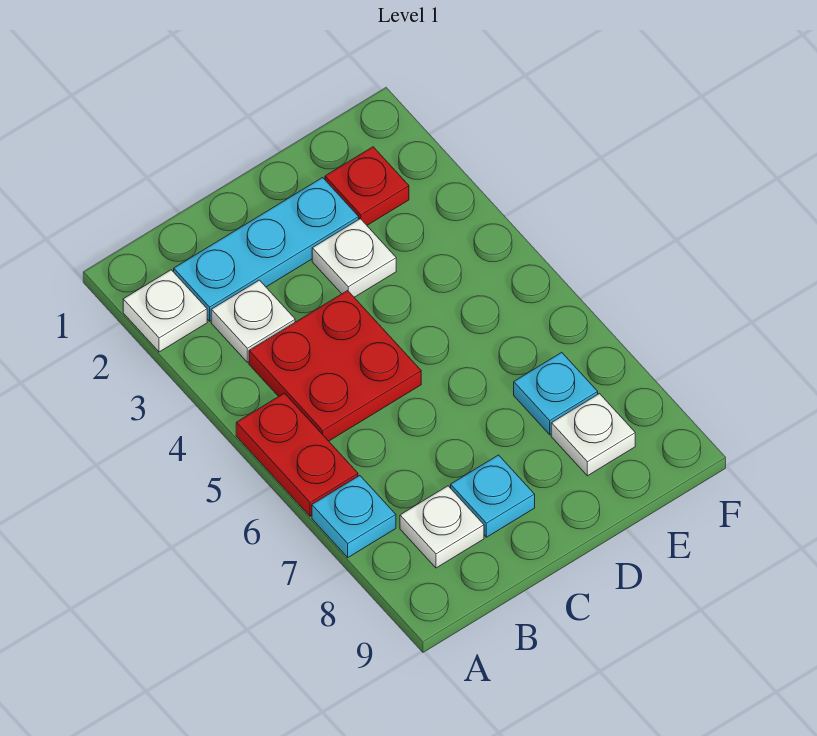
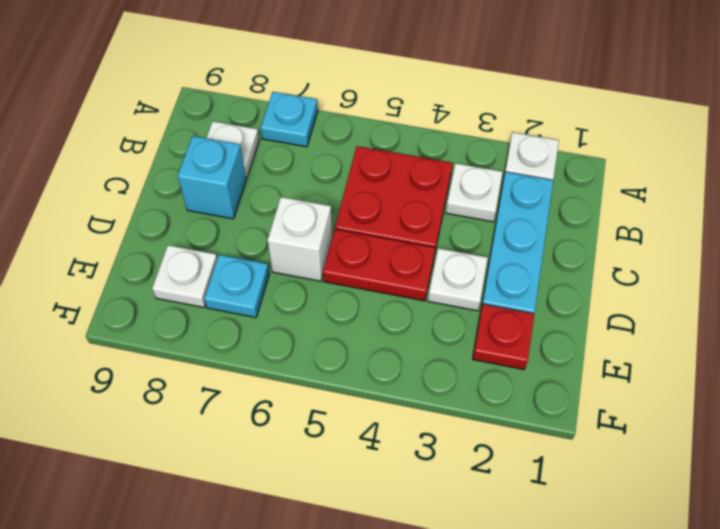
red plate A5:A6 level 1 -> red plate D4:D5 level 1
cyan plate C8 level 1 -> cyan brick C8 level 1
none -> white brick D6 level 1

